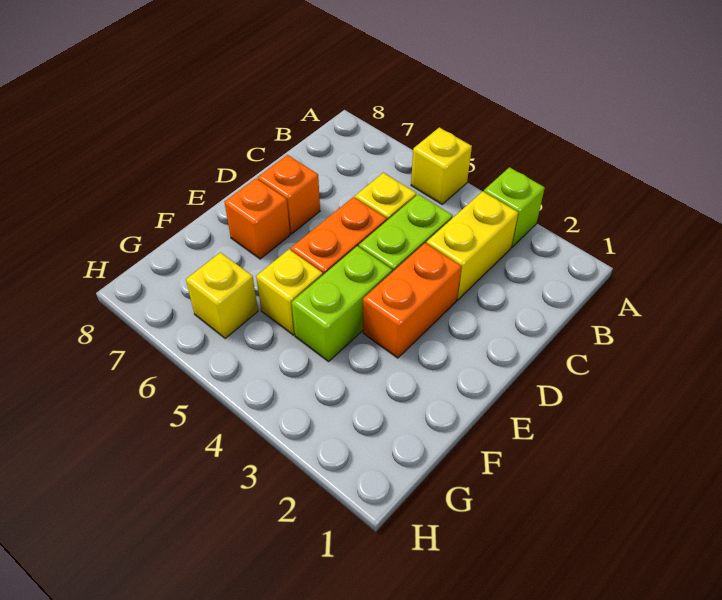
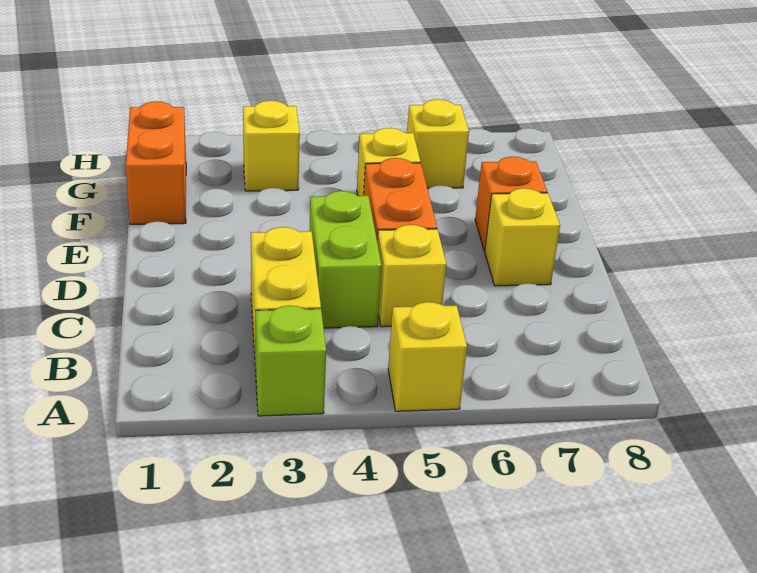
orange brick D3:E3 level 1 -> orange brick F1:G1 level 1
orange brick D7 level 1 -> yellow brick D7 level 1
lime brick E4:F4 level 1 -> none
none -> yellow brick G3 level 1

